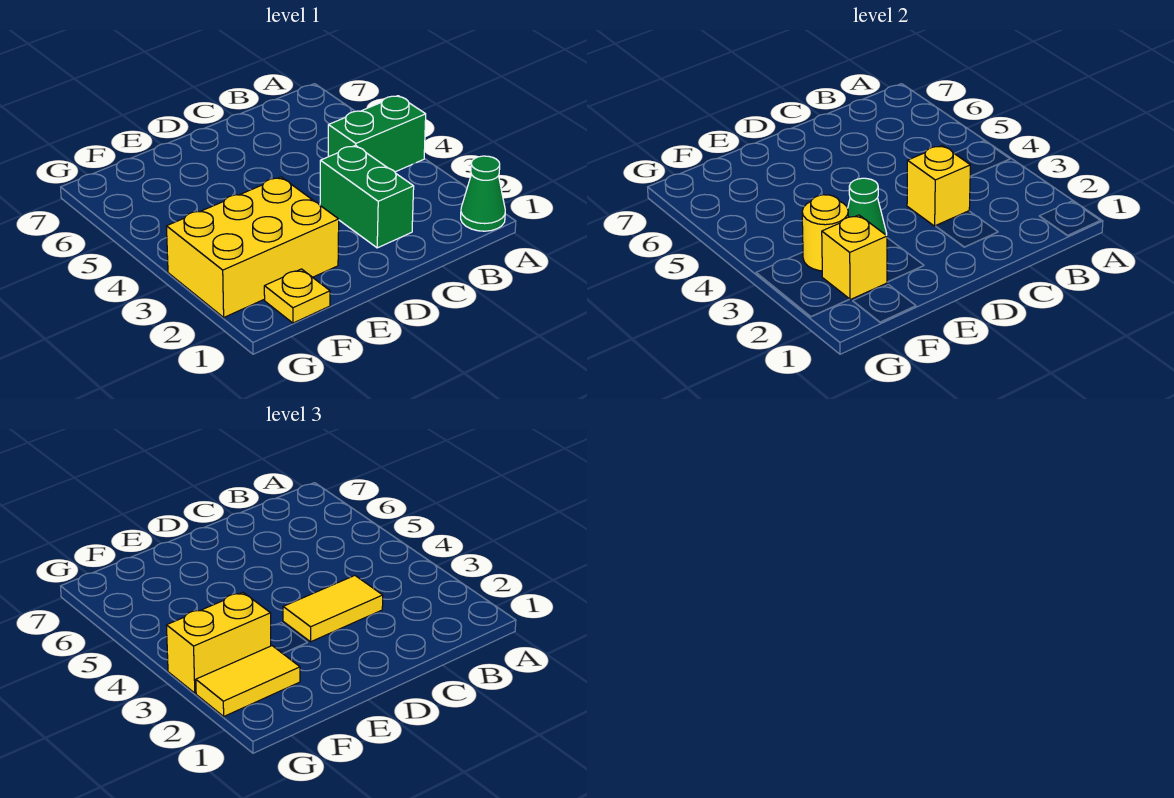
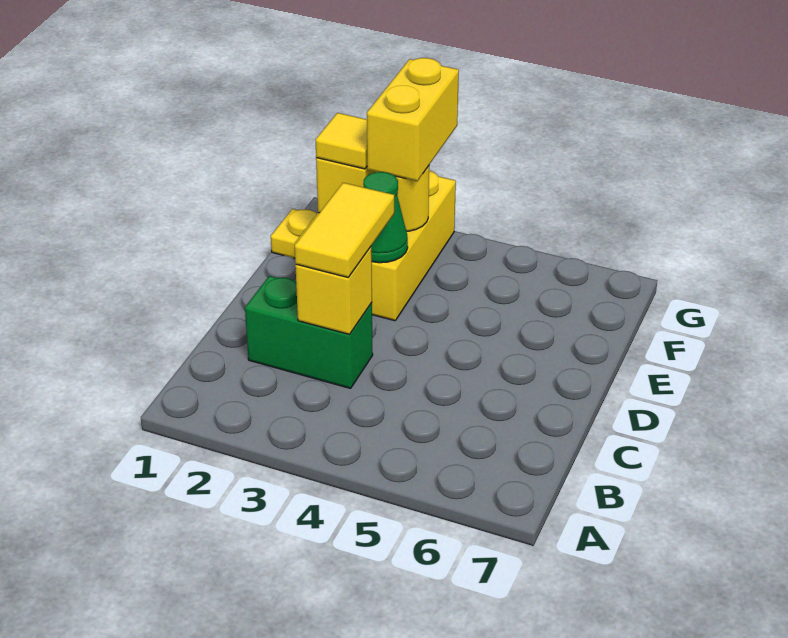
green cone A1 level 1 -> none
green brick A4:B4 level 1 -> none
yellow tile F2:G2 level 3 -> yellow tile F2 level 3

